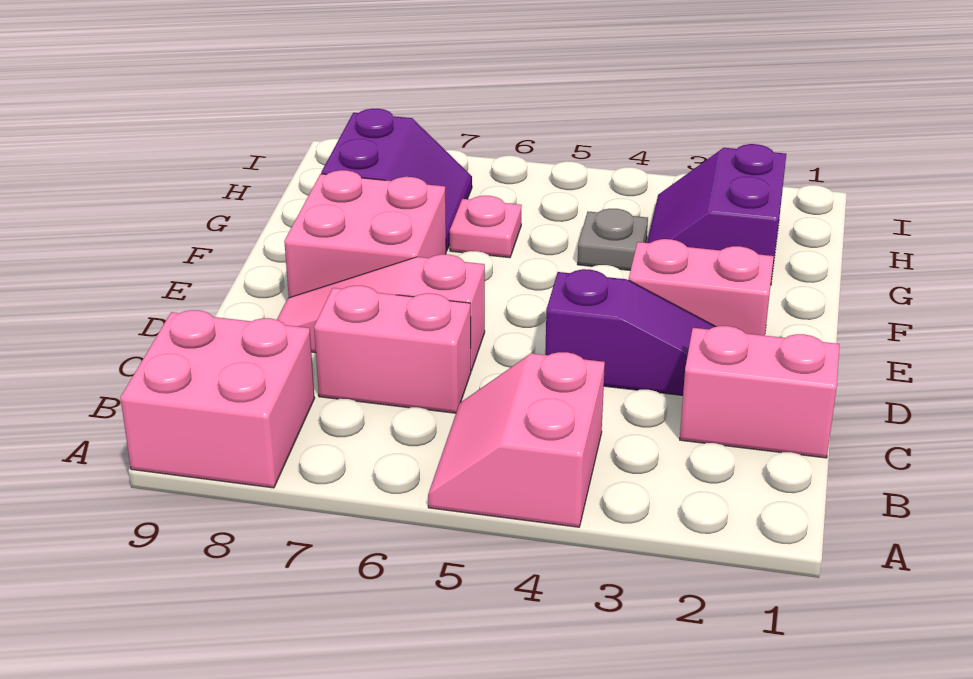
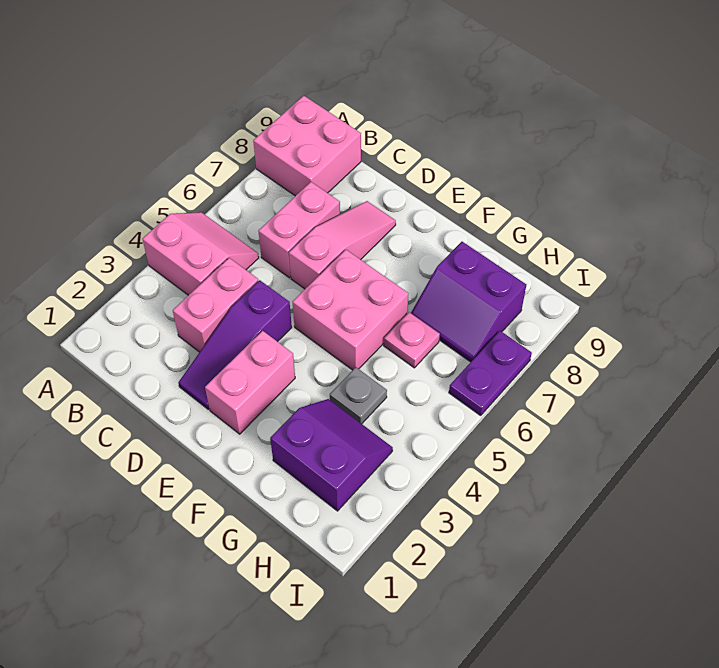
pink brick C1:C2 level 1 -> pink brick C3:C4 level 1
pink brick E7:F8 level 1 -> pink brick E5:F6 level 1
none -> purple plate I6:I7 level 1

